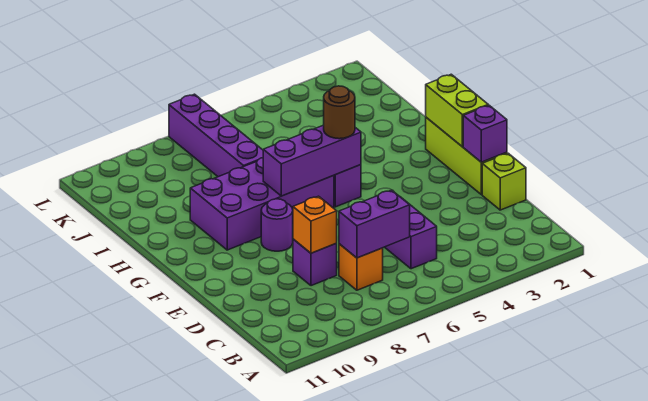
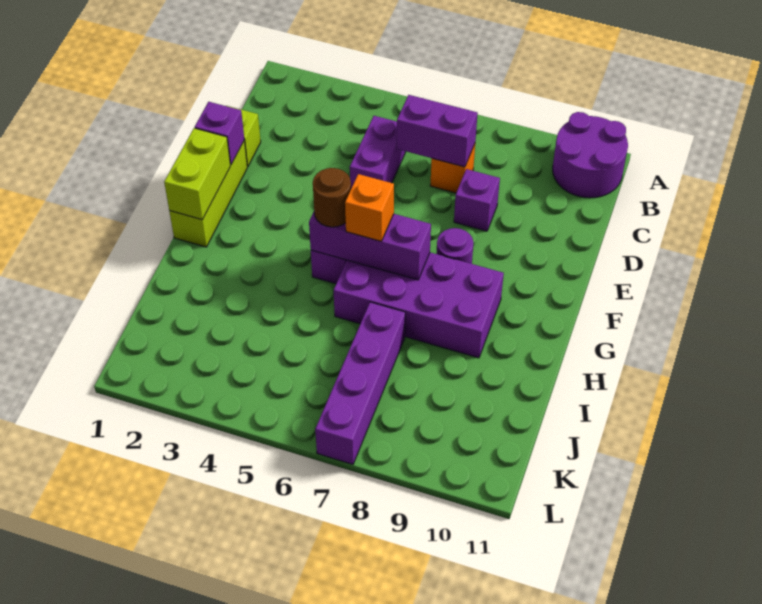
none -> purple round brick A10:B11 level 1
orange brick D8 level 2 -> orange brick G6 level 3

